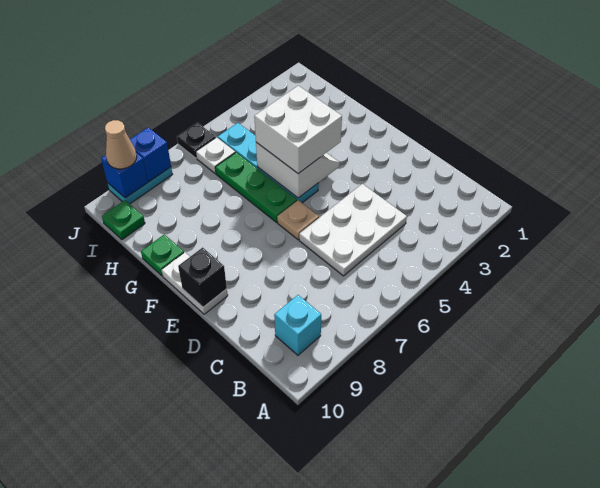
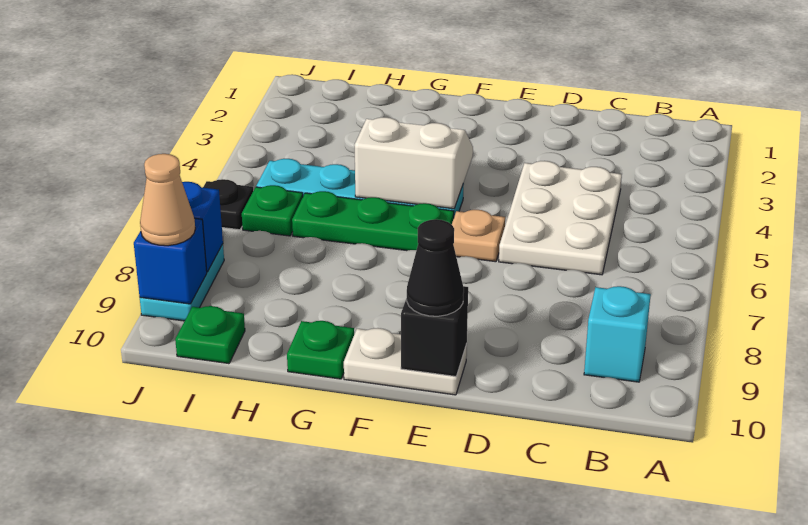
none -> black cone E10 level 3
white brick F4:G5 level 3 -> none
white plate I6 level 1 -> green plate I6 level 1

